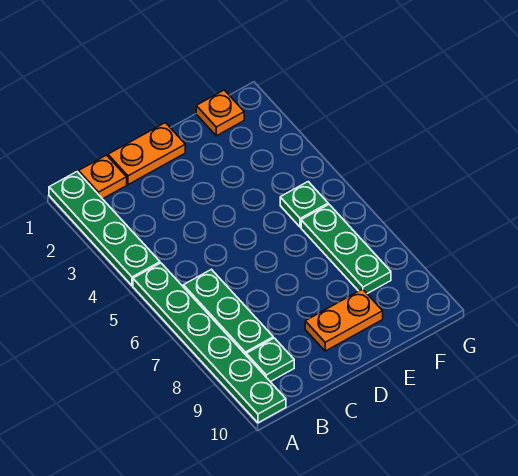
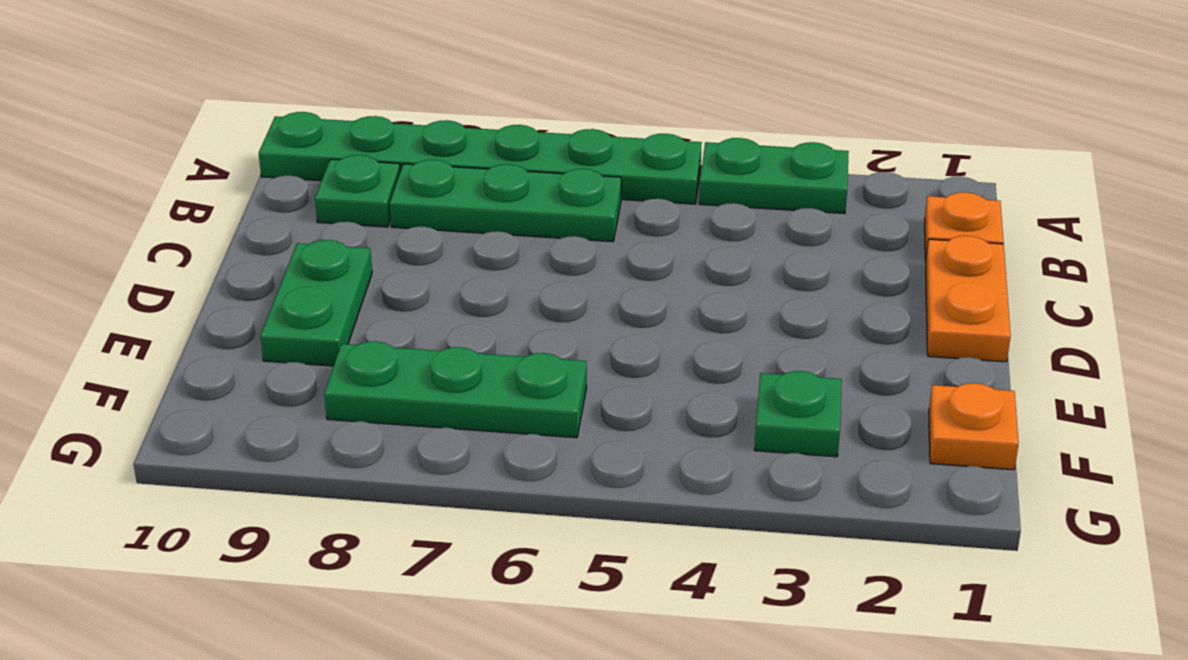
green plate A1:A4 level 1 -> green plate A3:A4 level 1
orange plate D9:E9 level 1 -> green plate D9:E9 level 1
green plate F5 level 1 -> green plate F3 level 1

